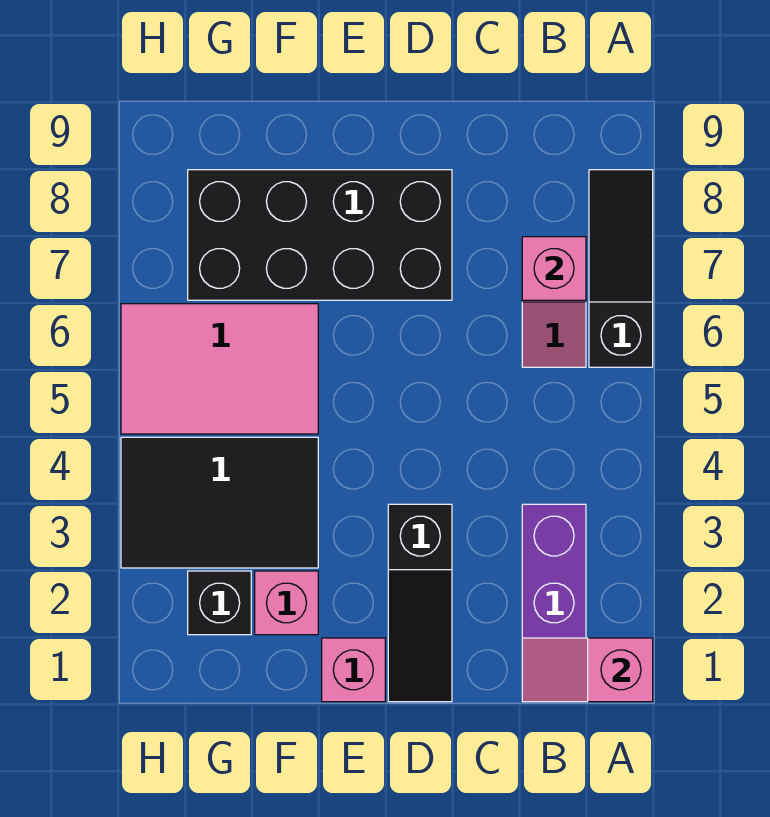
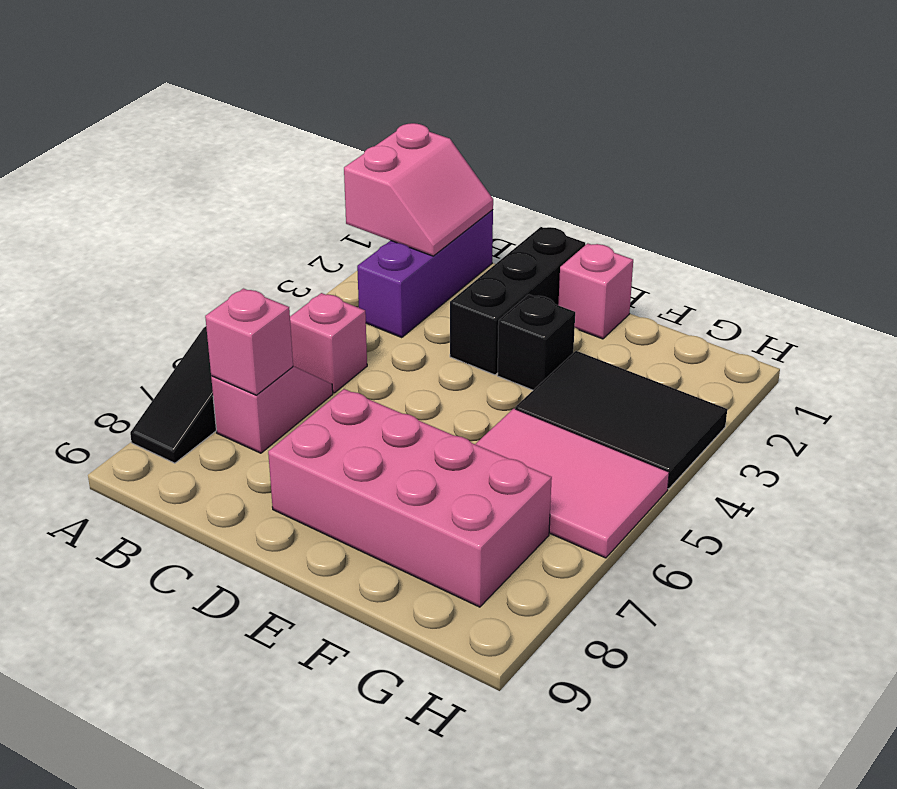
pink slope A1:B1 level 2 top A -> pink slope A1:B2 level 2 top A
black slope D1:D3 level 1 top 3 -> black brick D1:D3 level 1
black brick D7:G8 level 1 -> pink brick D7:G8 level 1
pink brick F2 level 1 -> pink brick B5 level 1
black brick G2 level 1 -> black brick E3 level 1

